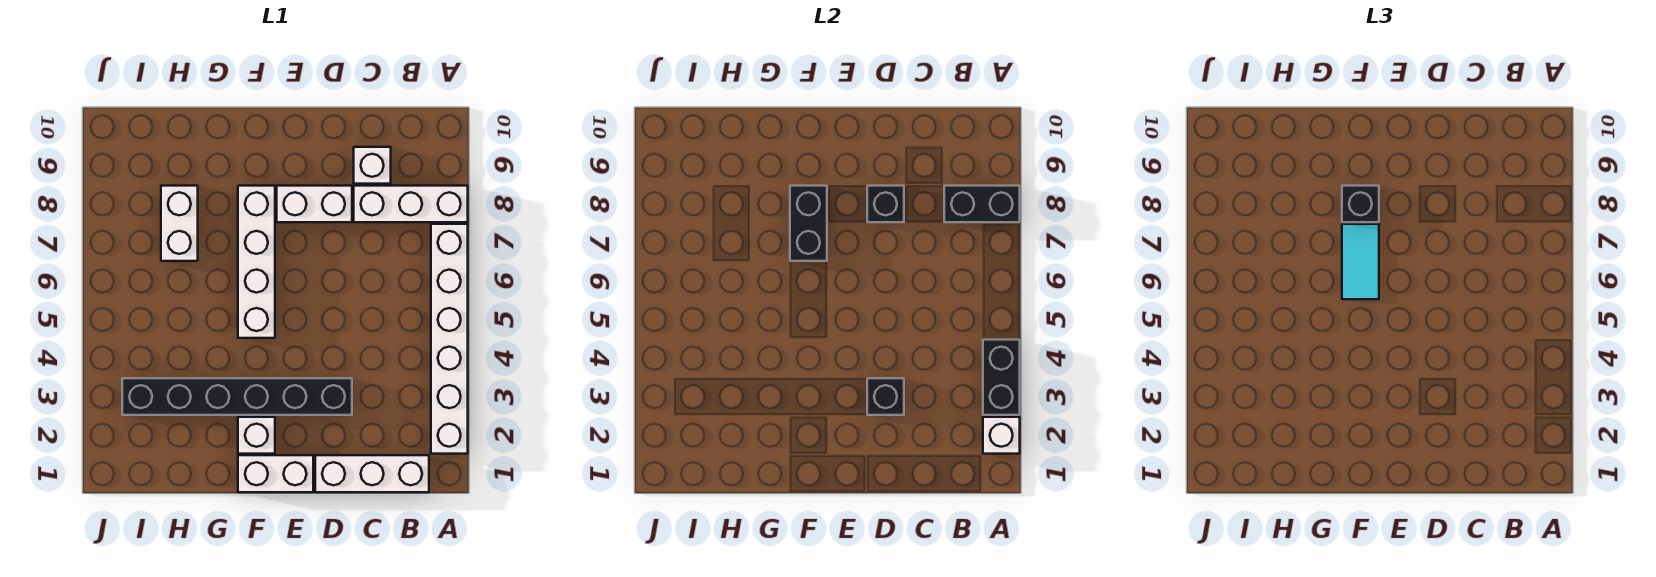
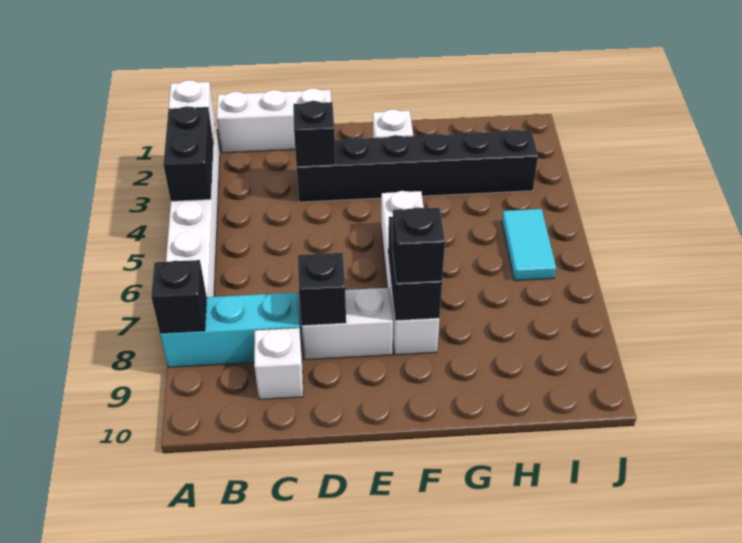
white brick A8:C8 level 1 -> cyan brick A8:C8 level 1
black brick A8:B8 level 2 -> black brick A8 level 2
white brick E1:F1 level 1 -> none
cyan tile F6:F7 level 3 -> cyan tile I5:I6 level 1
white brick H7:H8 level 1 -> none

